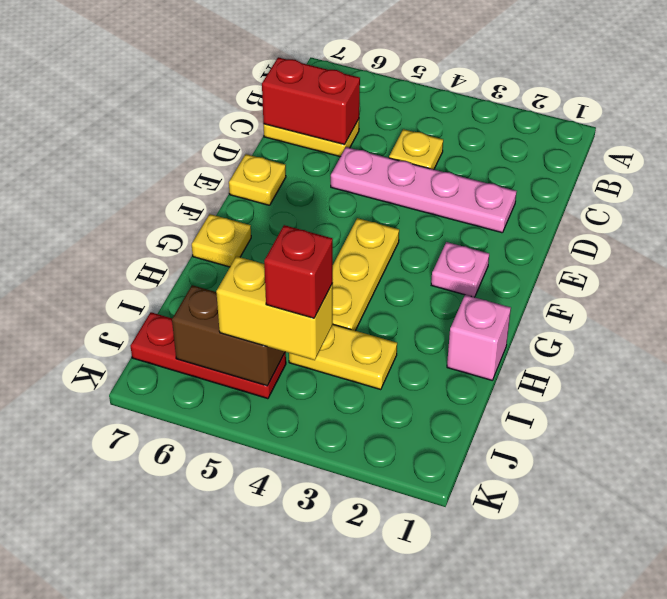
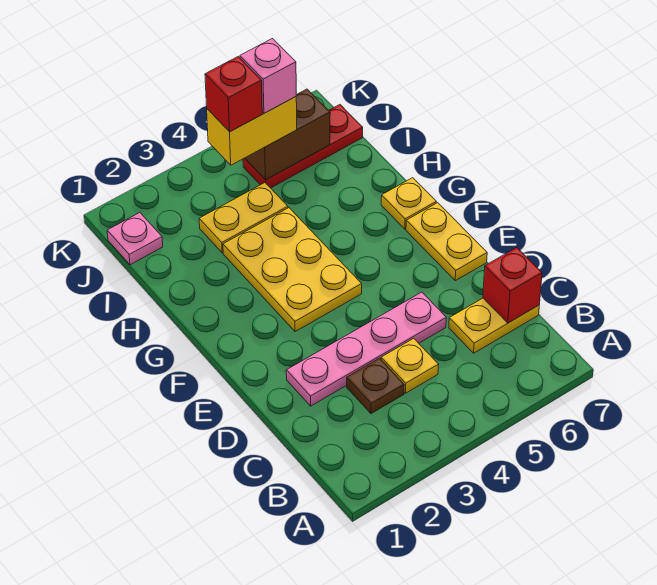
none -> brown plate C3 level 1
red brick C6:C7 level 2 -> red brick C7 level 2
yellow plate E7 level 1 -> yellow plate E7:F7 level 1
pink plate F2 level 1 -> pink plate J1 level 1
yellow plate F4:H4 level 1 -> yellow plate F3:H4 level 1
pink brick H1 level 1 -> pink brick J5 level 4

